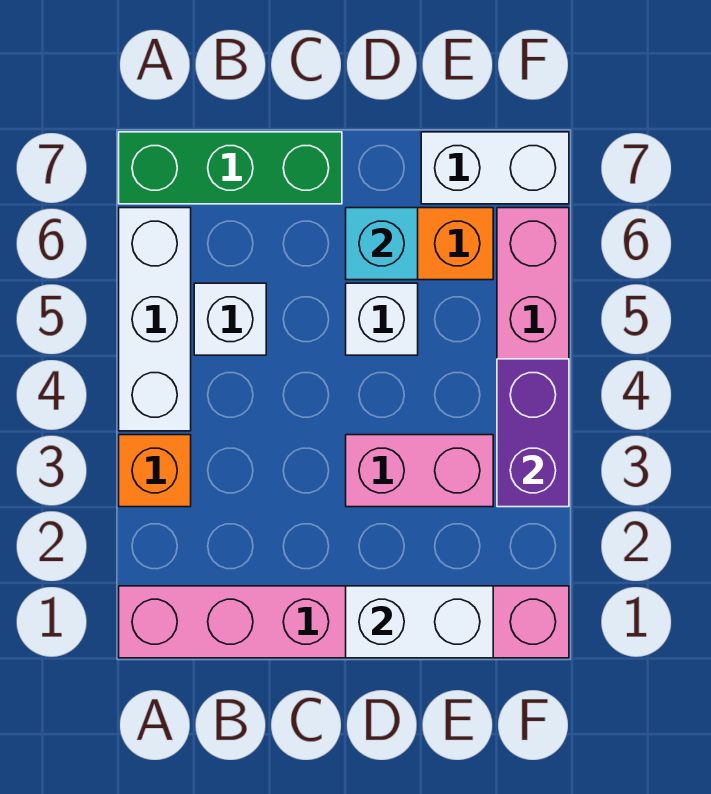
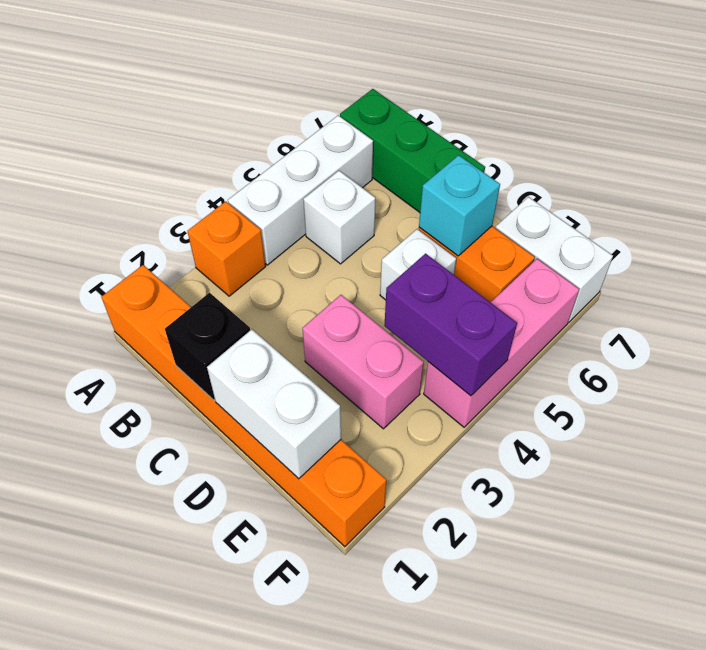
pink brick A1:F1 level 1 -> orange brick A1:F1 level 1
none -> black brick C1 level 2
purple brick F3:F4 level 2 -> purple brick E4:F4 level 2

